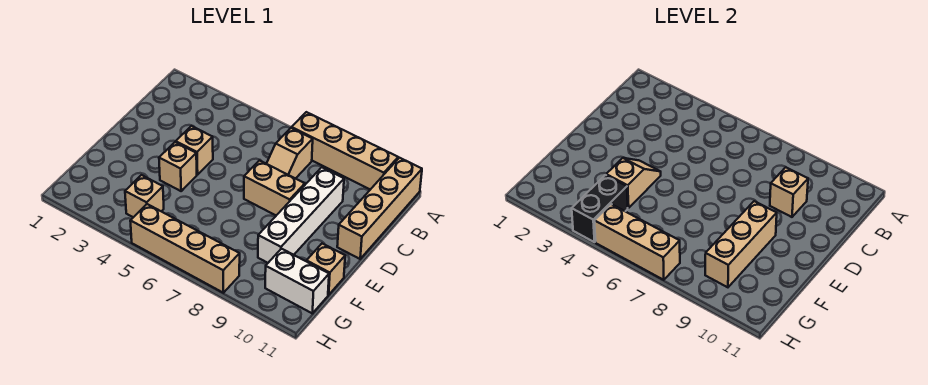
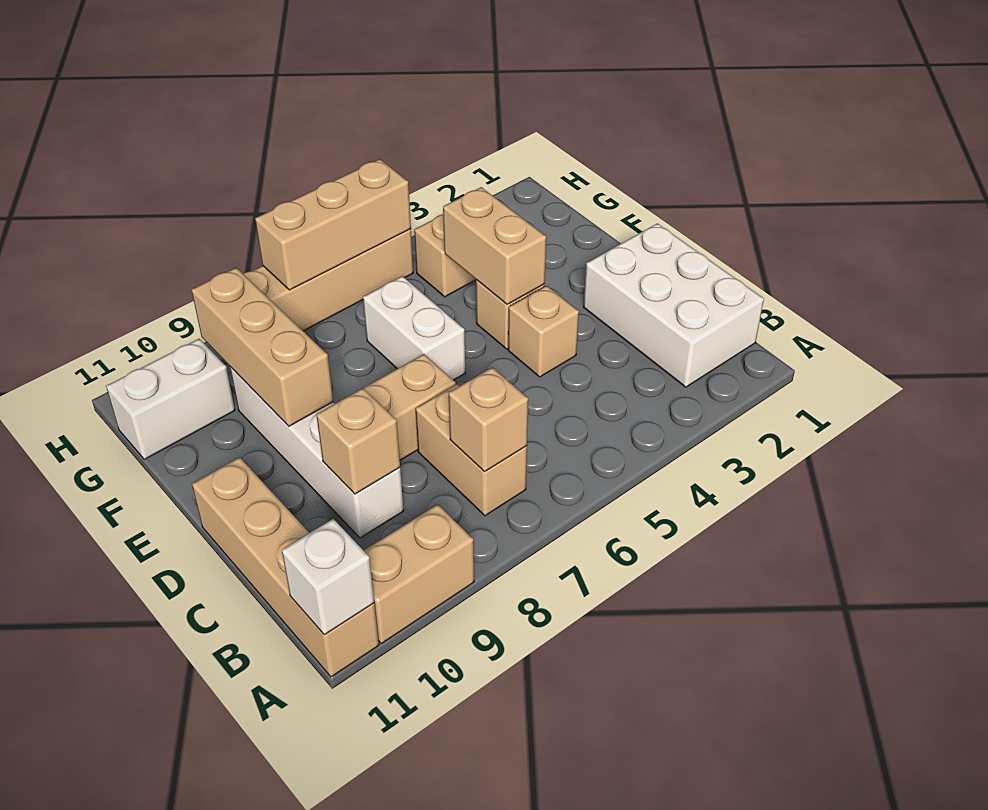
tan brick A7:A10 level 1 -> tan brick A9:A10 level 1
none -> white brick A11 level 2
none -> white brick B1:D2 level 1
tan slope B7:C7 level 1 top B -> tan brick B7:C7 level 1
tan slope E4:F4 level 2 top F -> tan brick E4:F4 level 2
none -> white brick E6:F6 level 1
tan brick F11 level 1 -> tan brick B7 level 2
black brick G4:H4 level 2 -> none

